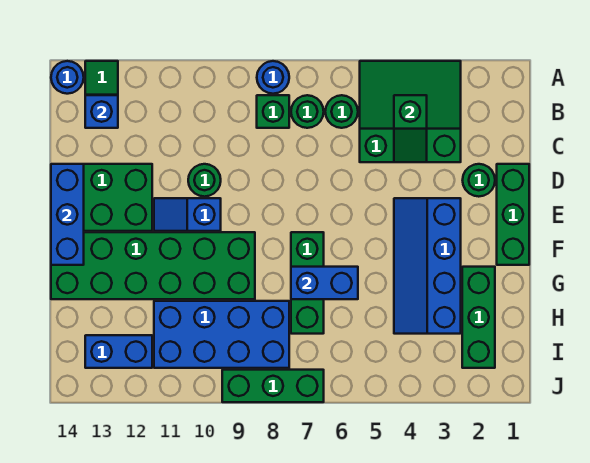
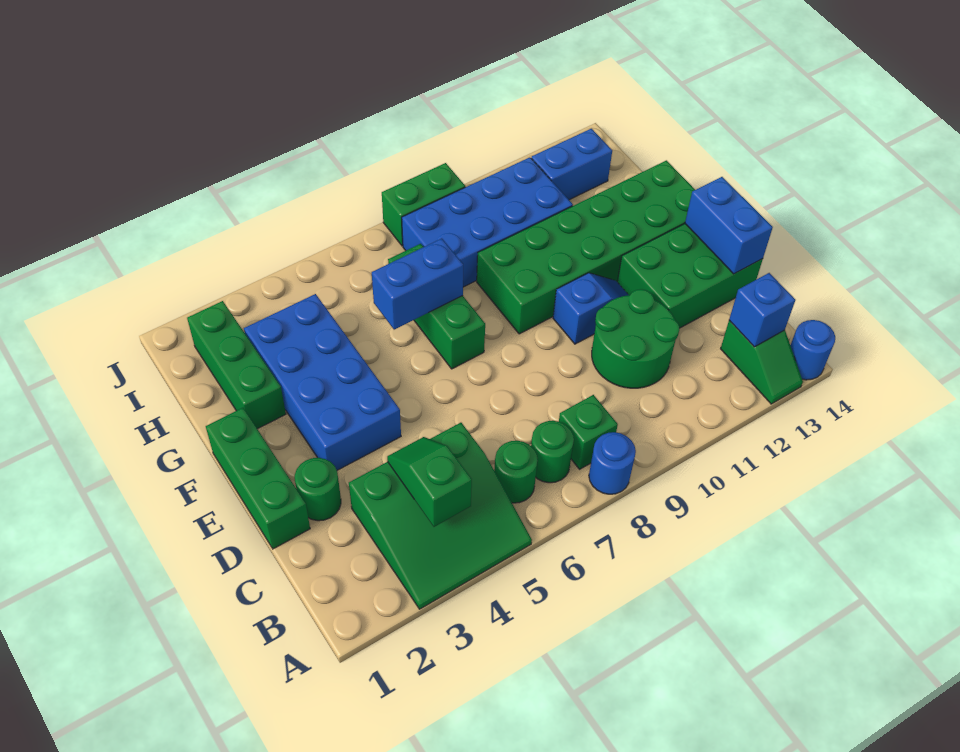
green round brick D10 level 1 -> green round brick C10:D11 level 1
blue brick D14:F14 level 2 -> blue brick D14:E14 level 2
blue slope E3:H4 level 1 top 3 -> blue brick E3:H4 level 1
green brick J7:J9 level 1 -> green brick J8:J9 level 1

